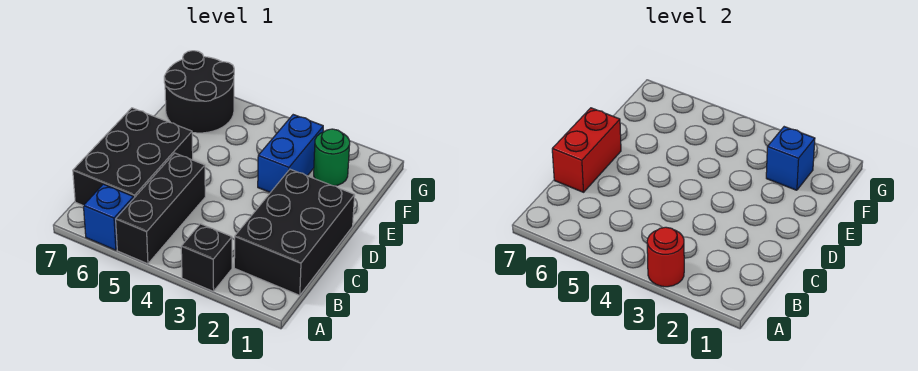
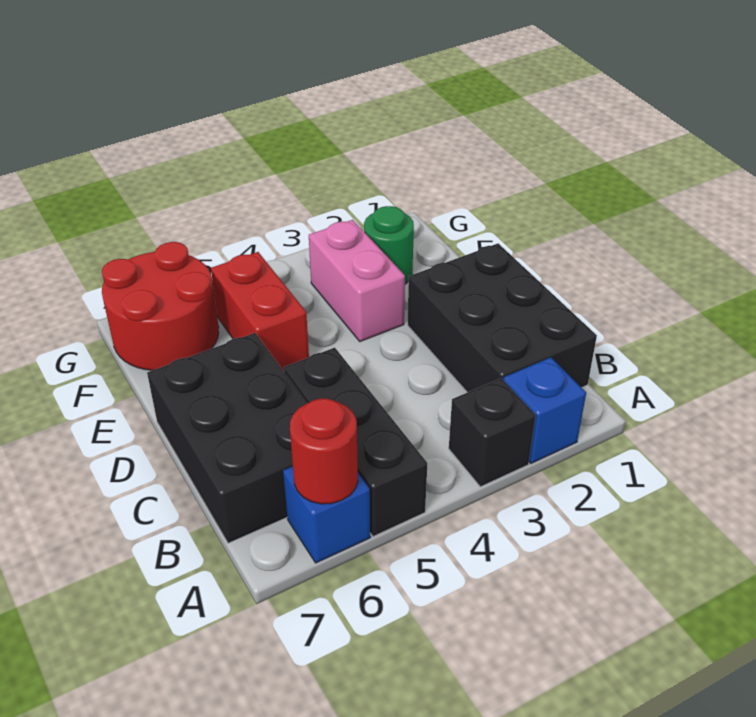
red round brick A3 level 2 -> red round brick A6 level 2
red brick C7:D7 level 2 -> red brick E5:F5 level 1
blue brick E3:F3 level 1 -> pink brick E3:F3 level 1
blue brick F2 level 2 -> blue brick A2 level 1
black round brick F6:G7 level 1 -> red round brick F6:G7 level 1

